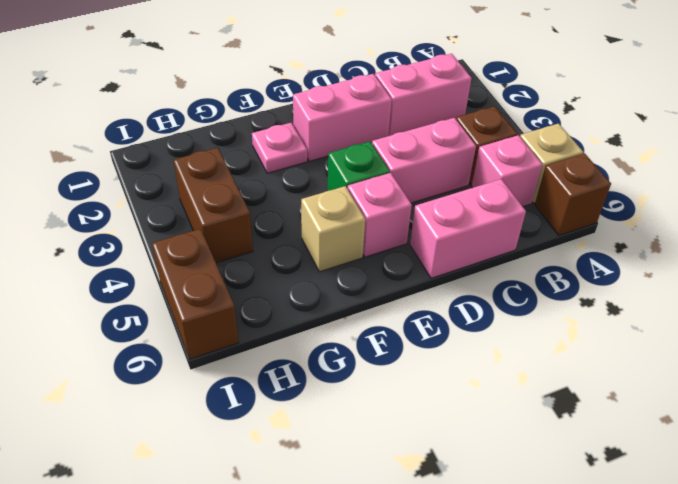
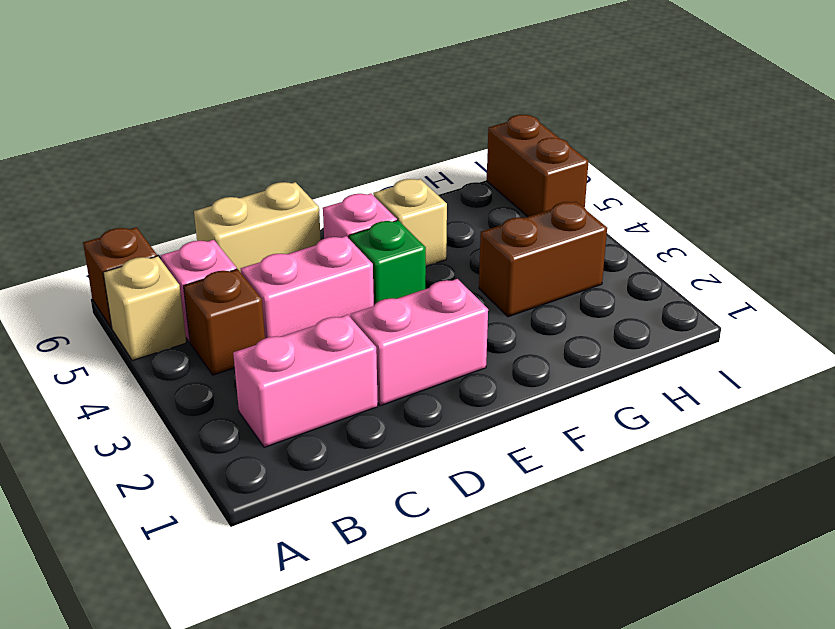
pink brick C6:D6 level 1 -> tan brick C6:D6 level 1
pink plate F2 level 1 -> none
brown brick H3:H4 level 1 -> brown brick G3:H3 level 1

